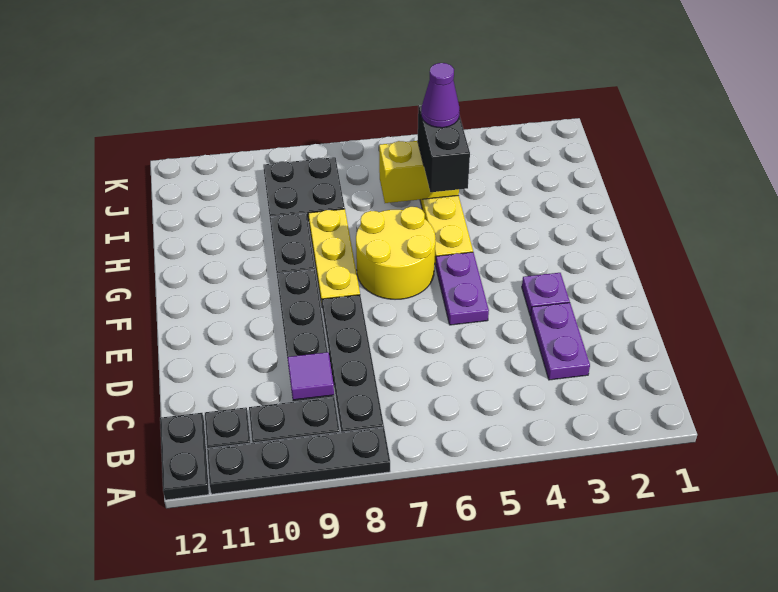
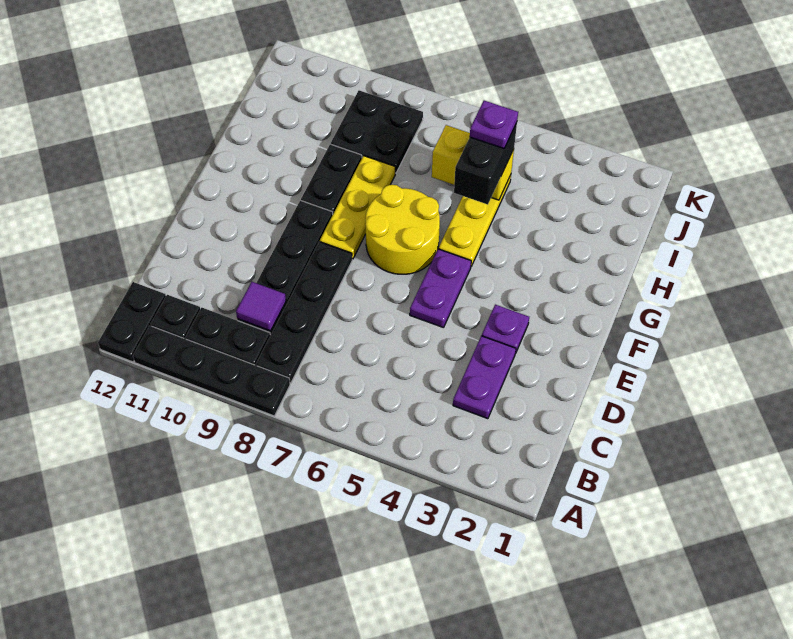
purple cone I5 level 4 -> purple plate I5 level 4

